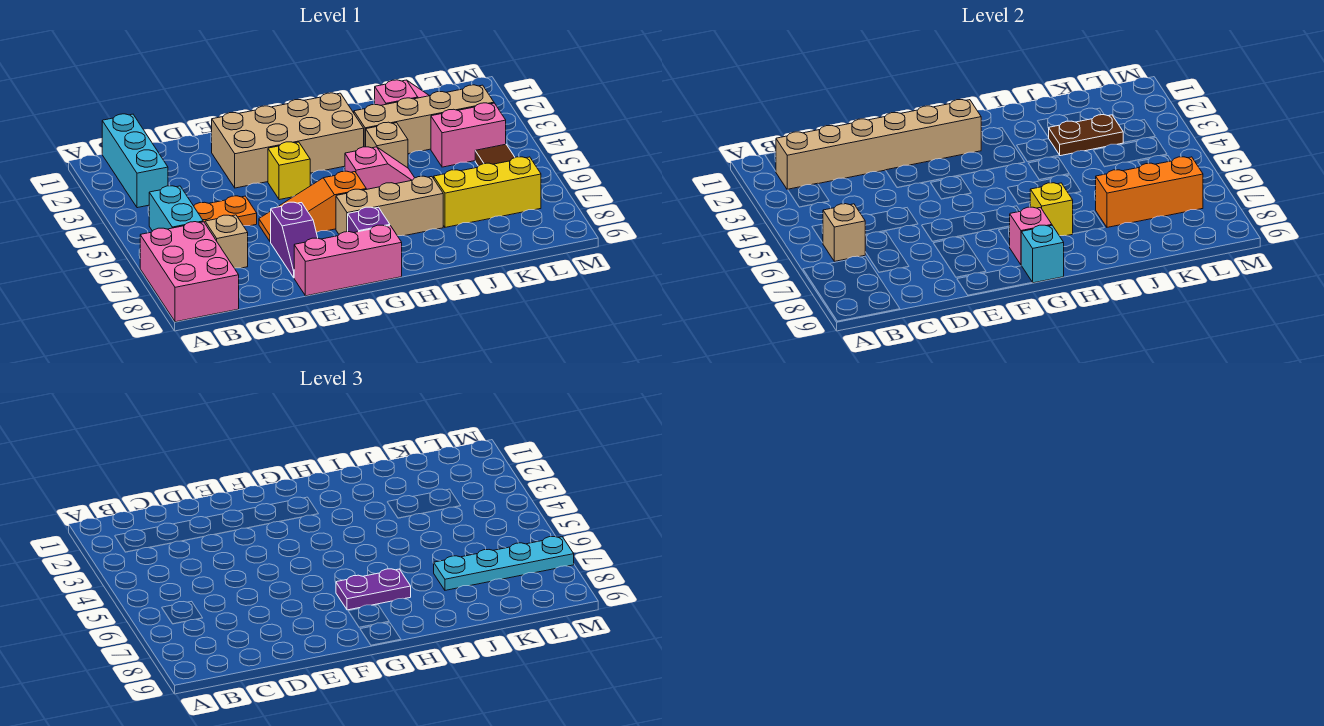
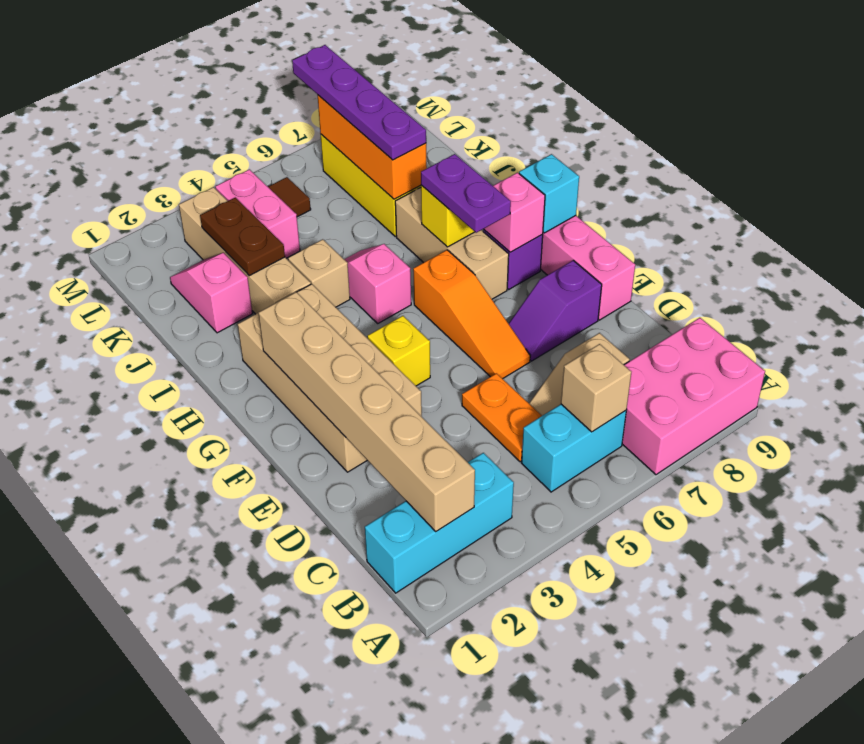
purple slope E7:E8 level 1 top 7 -> purple slope E7:E8 level 1 top 8
cyan plate J7:M7 level 3 -> purple plate J7:M7 level 3

